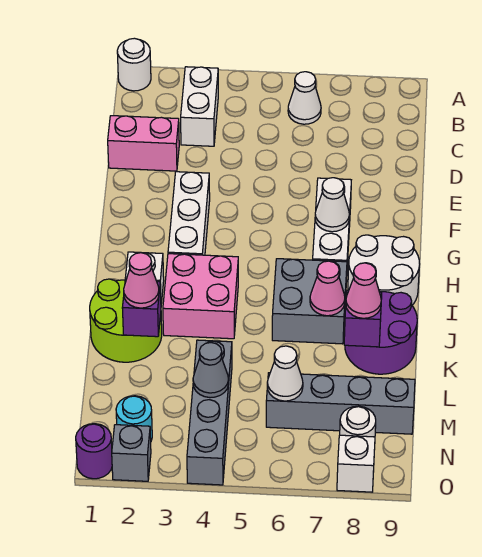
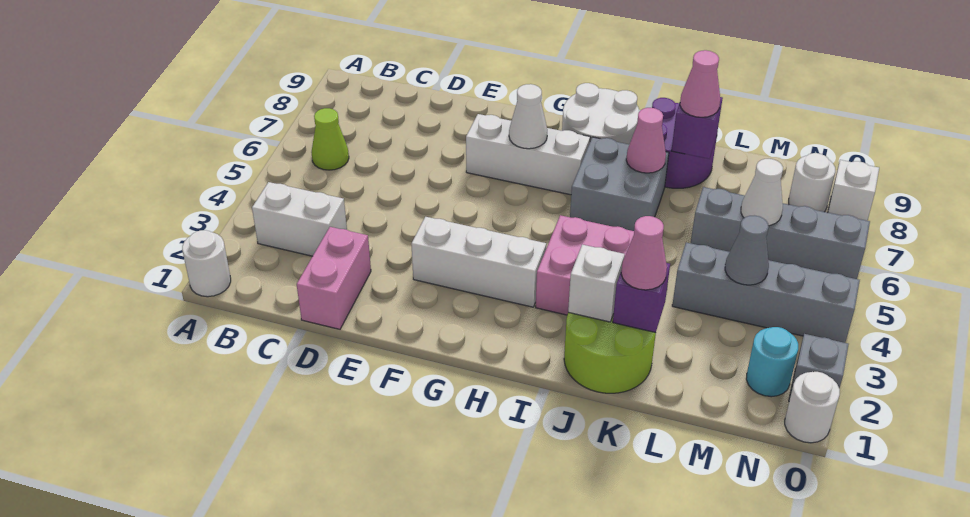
white cone B6 level 1 -> lime cone B6 level 1
grey brick M6:M9 level 1 -> grey brick L6:O6 level 1
purple round brick O1 level 1 -> white round brick O1 level 1

